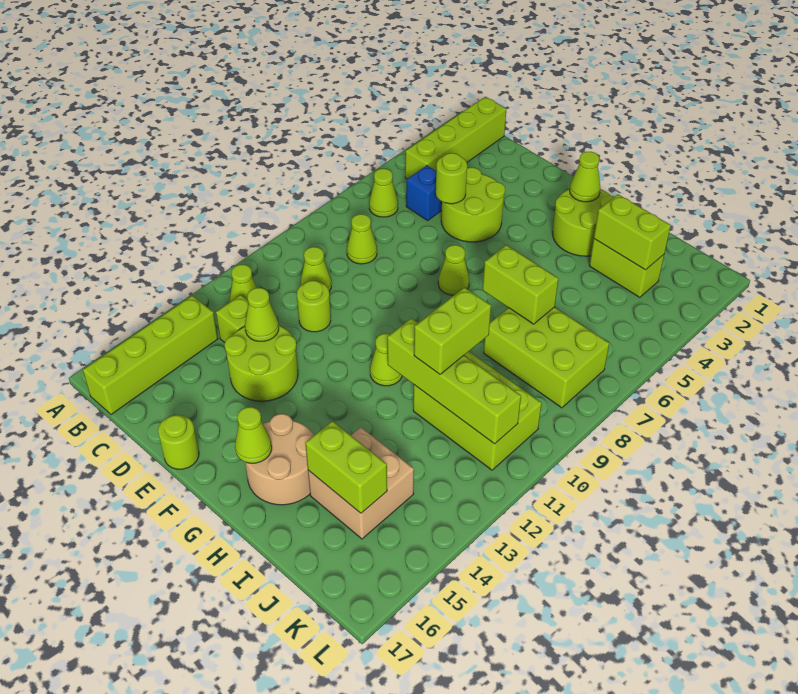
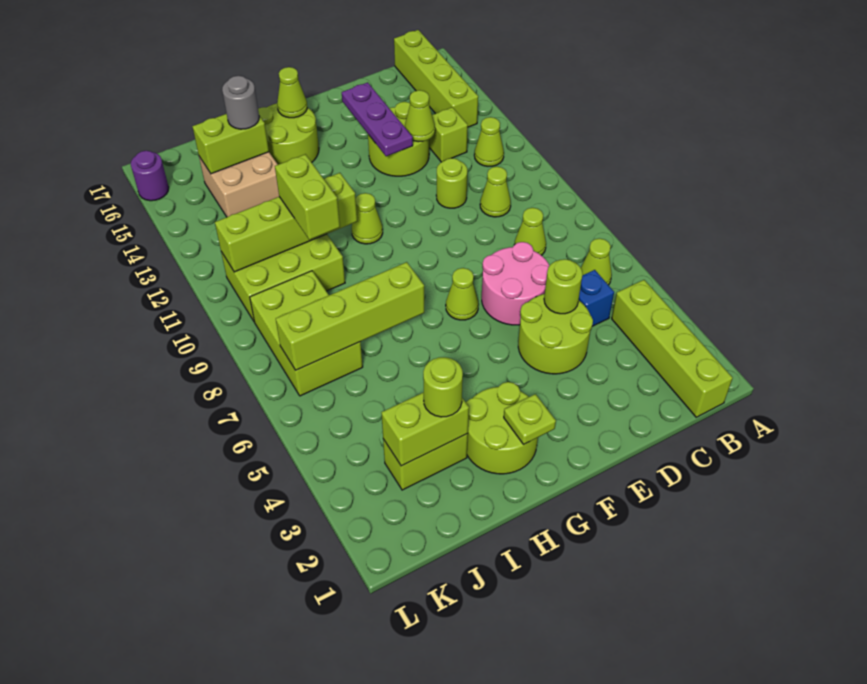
none -> pink round brick D6:E7 level 1
none -> purple plate E13:E15 level 2
lime round brick E17 level 1 -> lime round brick I3 level 3
lime cone G2 level 2 -> lime plate G2 level 2
tan round brick G15:H16 level 1 -> lime round brick G15:H16 level 1
lime brick H7:I7 level 2 -> lime brick H7:K7 level 2
lime brick I7:K8 level 1 -> lime brick J7:K9 level 1
none -> grey round brick I15 level 3
none -> purple round brick L16 level 1

